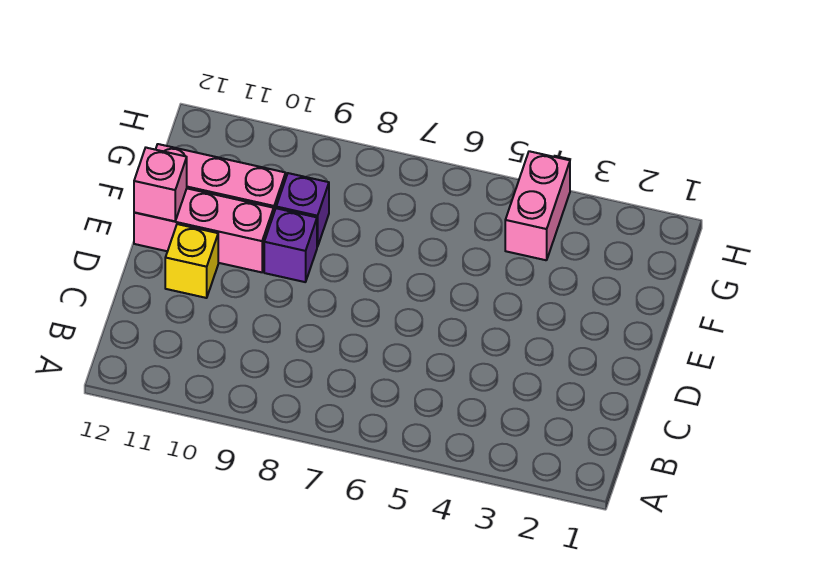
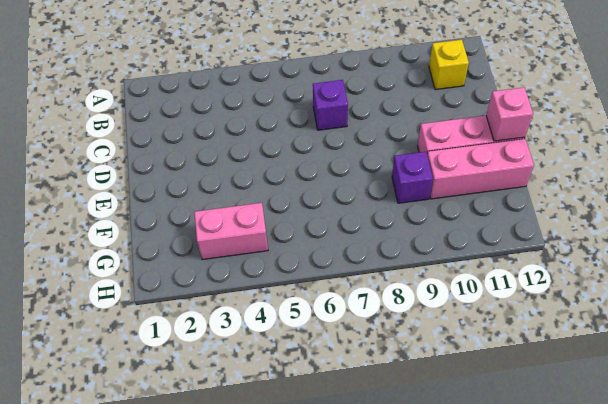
yellow brick D11 level 1 -> yellow brick B11 level 1
purple brick E9 level 1 -> purple brick C7 level 1
pink brick G4:H4 level 1 -> pink brick G3:G4 level 1

